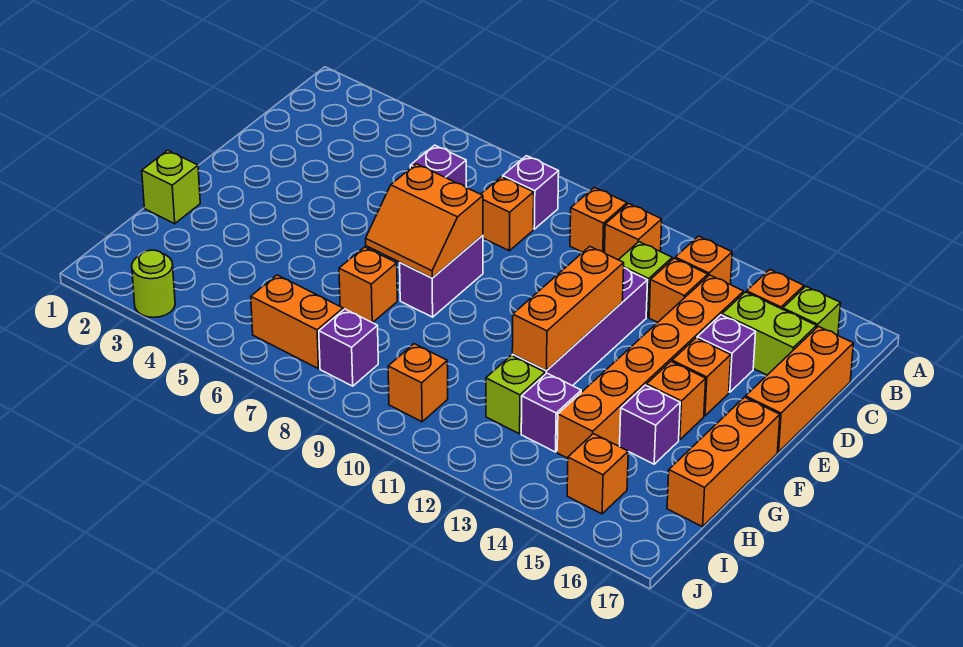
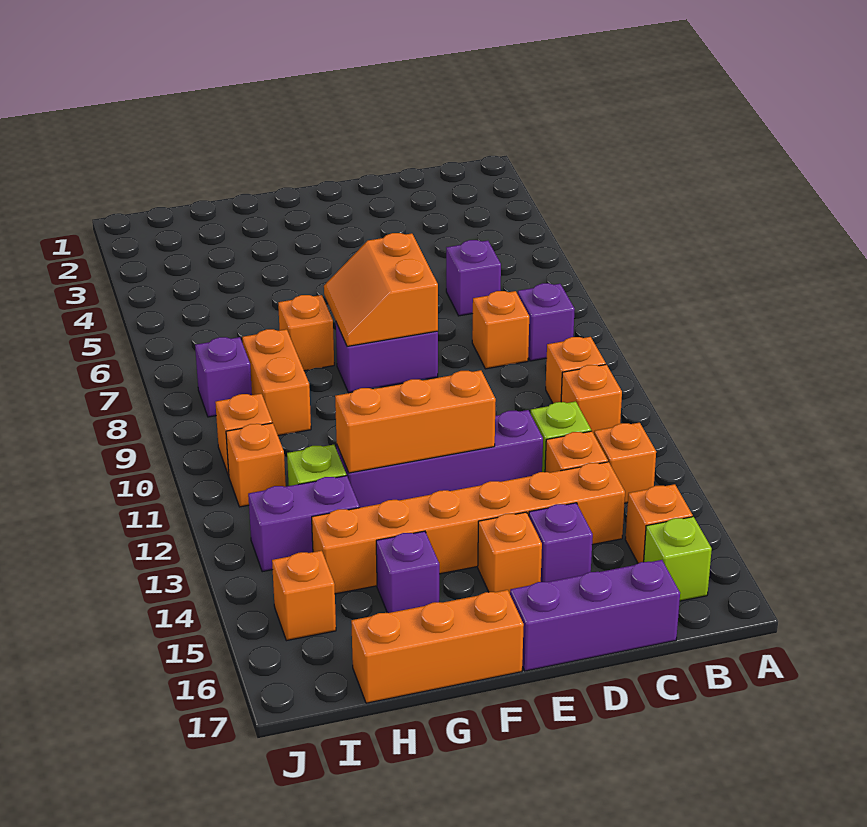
lime brick C15:C16 level 1 -> none
orange brick C17:E17 level 1 -> purple brick C17:E17 level 1
orange brick F15 level 1 -> orange brick I11 level 1
lime brick G1 level 1 -> none
purple brick H13 level 1 -> purple brick H13:I13 level 1
orange brick I6:I7 level 1 -> orange brick H8:H9 level 1
lime round brick J3 level 1 -> none

